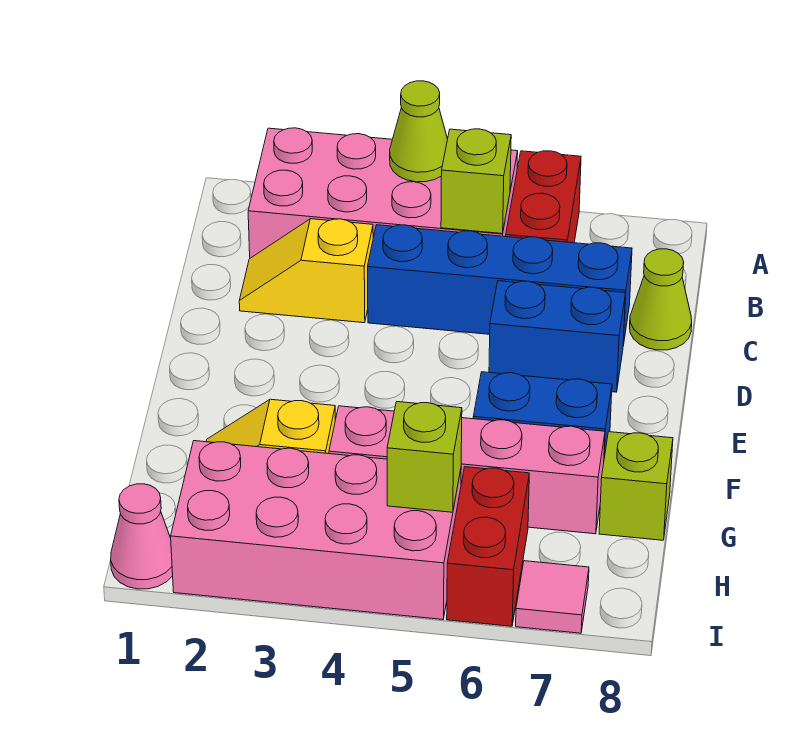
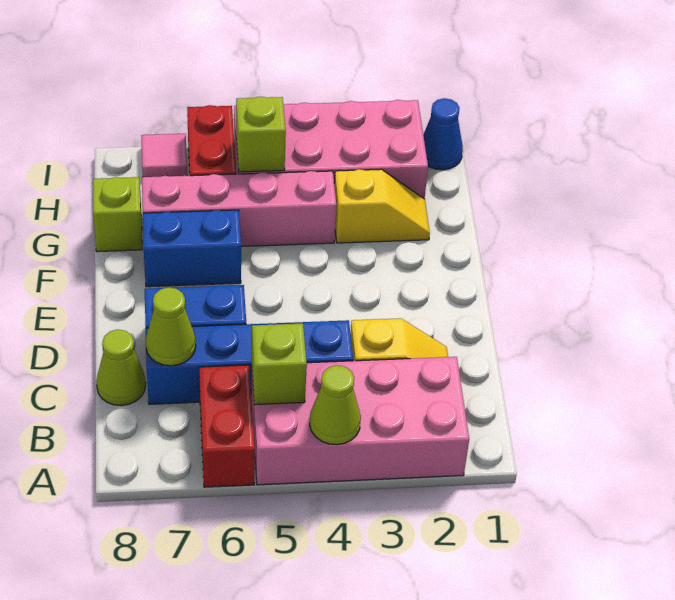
none -> lime cone C7 level 2
pink cone I1 level 1 -> blue cone I1 level 1

